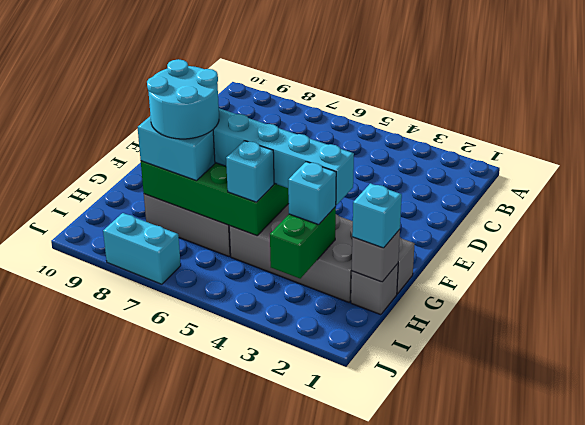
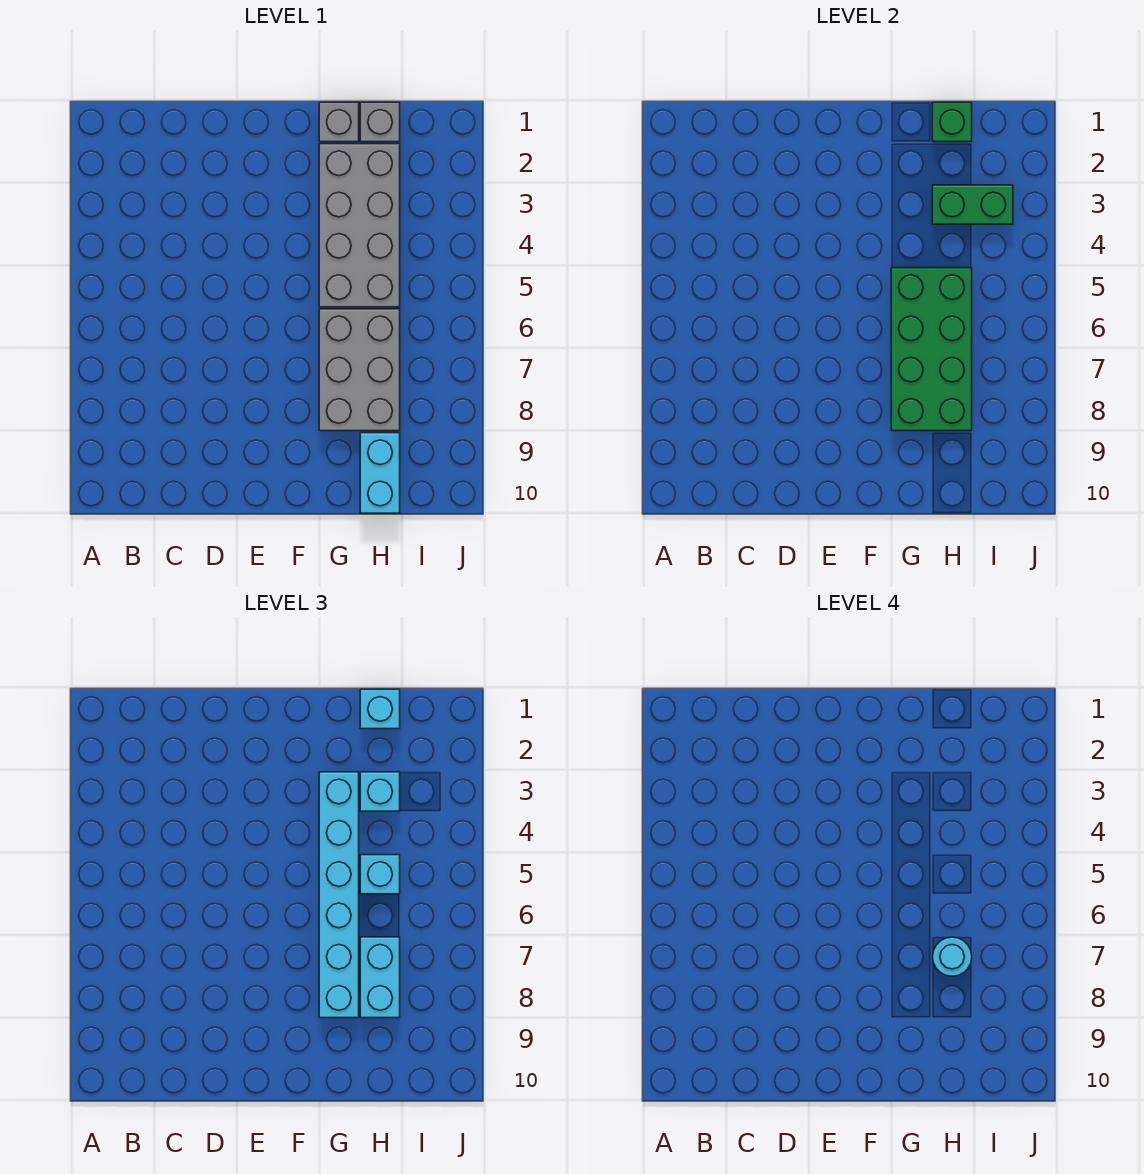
cyan round brick G7:H8 level 4 -> cyan round brick H7 level 4
grey brick H1 level 2 -> green brick H1 level 2
cyan brick J7:J8 level 1 -> cyan brick H9:H10 level 1

